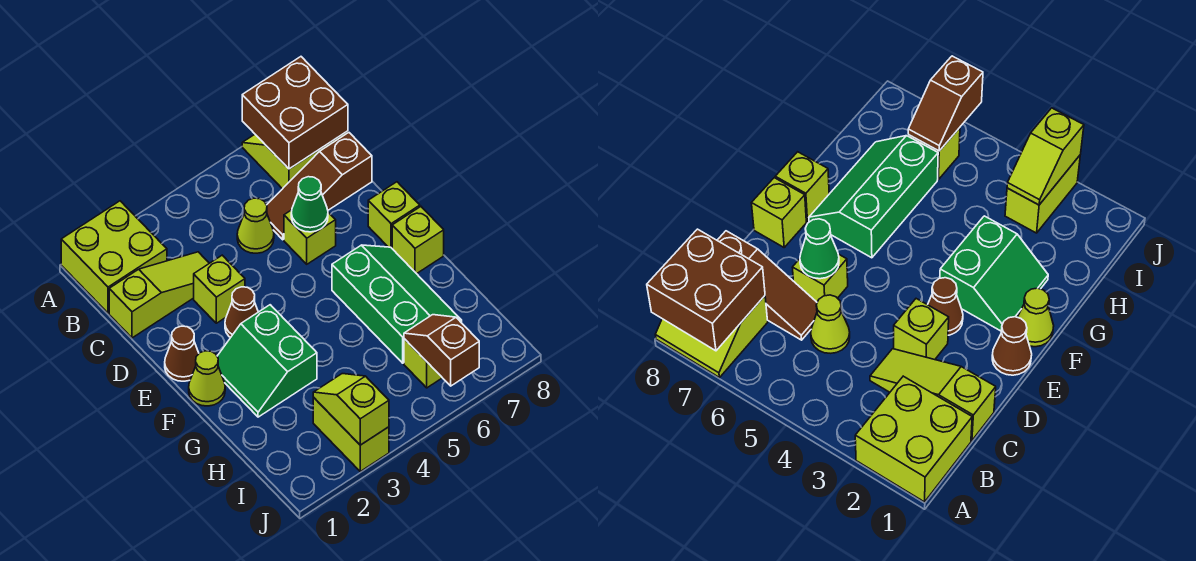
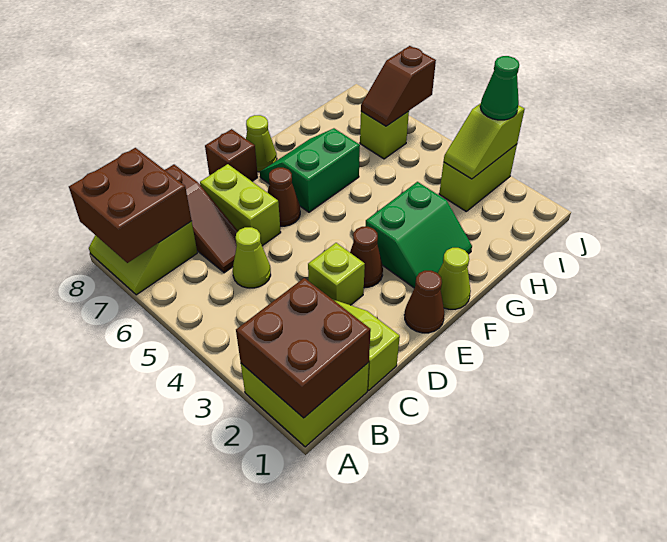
none -> brown brick A1:B2 level 2
lime brick D6 level 1 -> lime brick D6:D7 level 1
green cone D6 level 2 -> green cone J3 level 3
none -> brown cone E6 level 1
lime brick E8 level 1 -> brown brick E8 level 1
green slope F6:H7 level 1 top 6 -> green slope F6:G7 level 1 top 6
lime brick F8 level 1 -> lime cone F8 level 1

